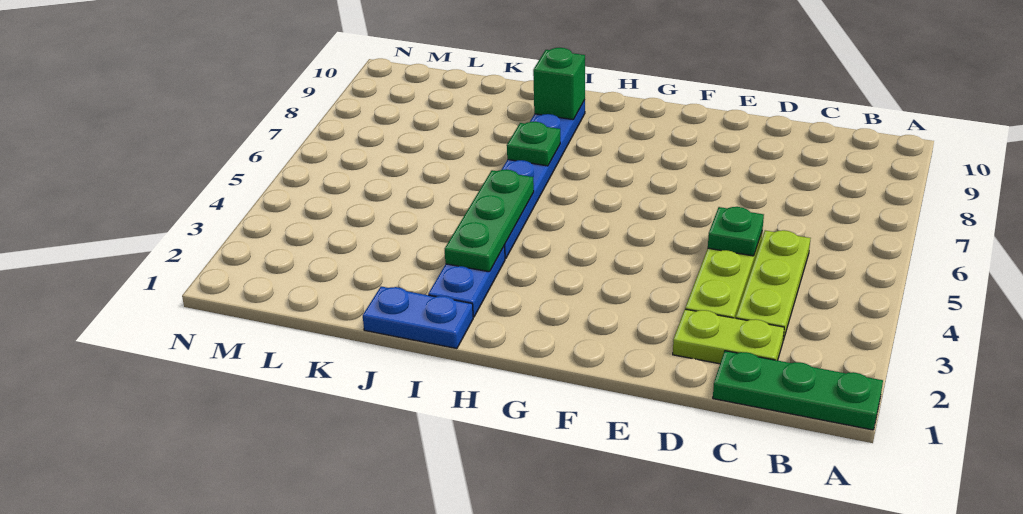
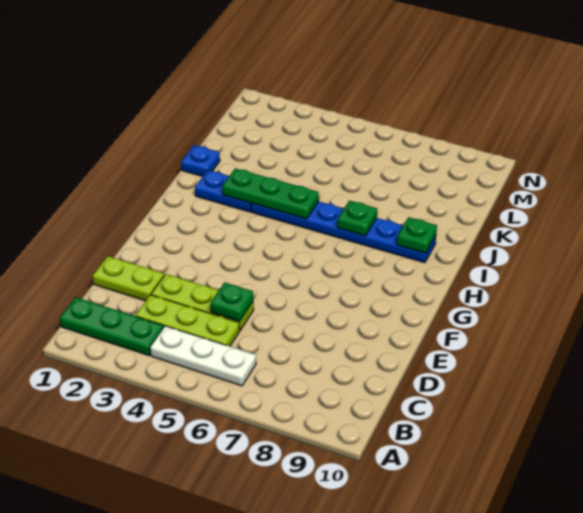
green plate A1:C1 level 1 -> green plate B1:B3 level 1
none -> white plate B4:B6 level 1
lime plate C2:D2 level 1 -> lime plate D1:D2 level 1
blue plate I1:J1 level 1 -> blue plate J1 level 1
green brick I9 level 2 -> green plate I9 level 2

